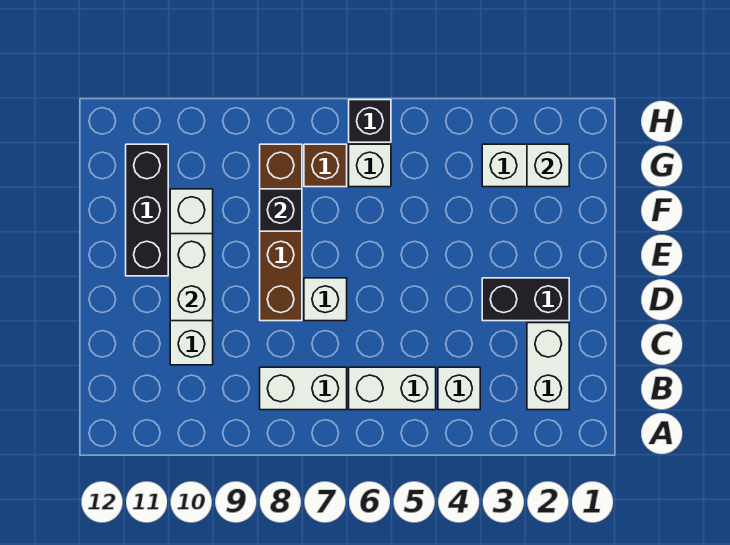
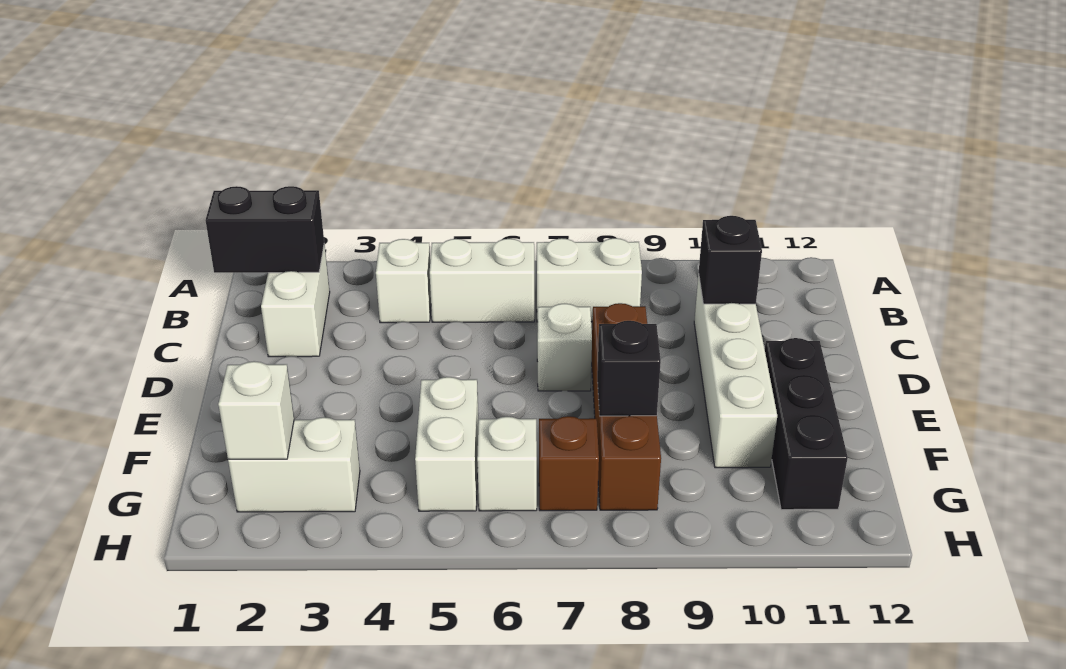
black brick D2:D3 level 1 -> black brick B1:B2 level 2
white brick D10:E10 level 2 -> white brick F5:G5 level 1
black brick H6 level 1 -> black brick C10 level 2

